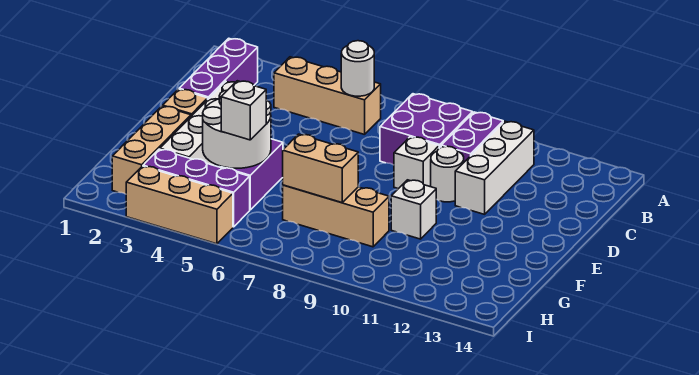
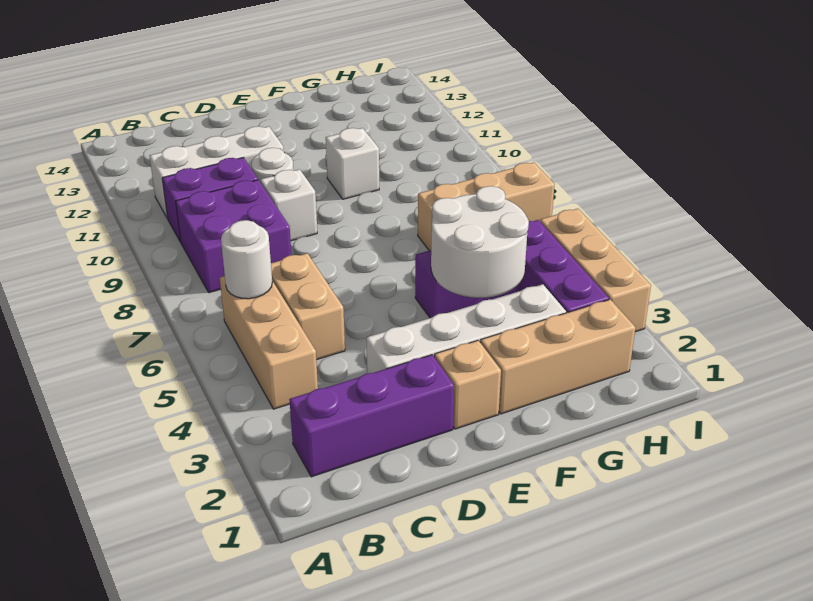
white brick G5 level 3 -> none
tan brick G7:G9 level 1 -> tan brick G7:I7 level 1
tan brick G7:G8 level 2 -> tan brick C5:C6 level 1

